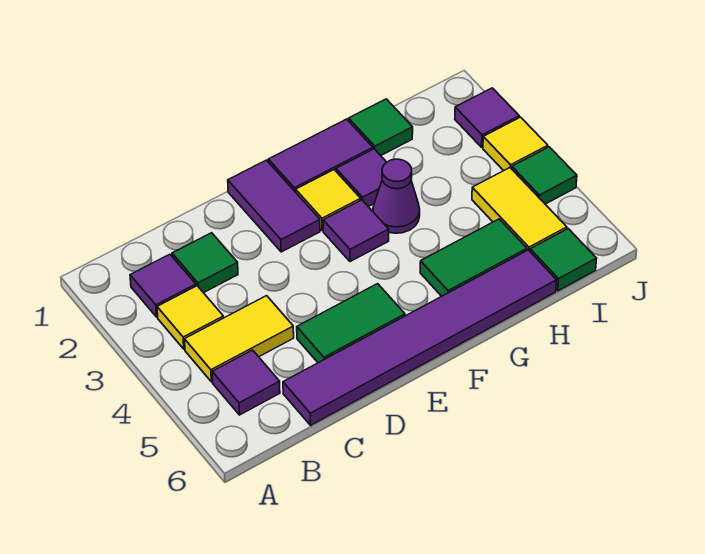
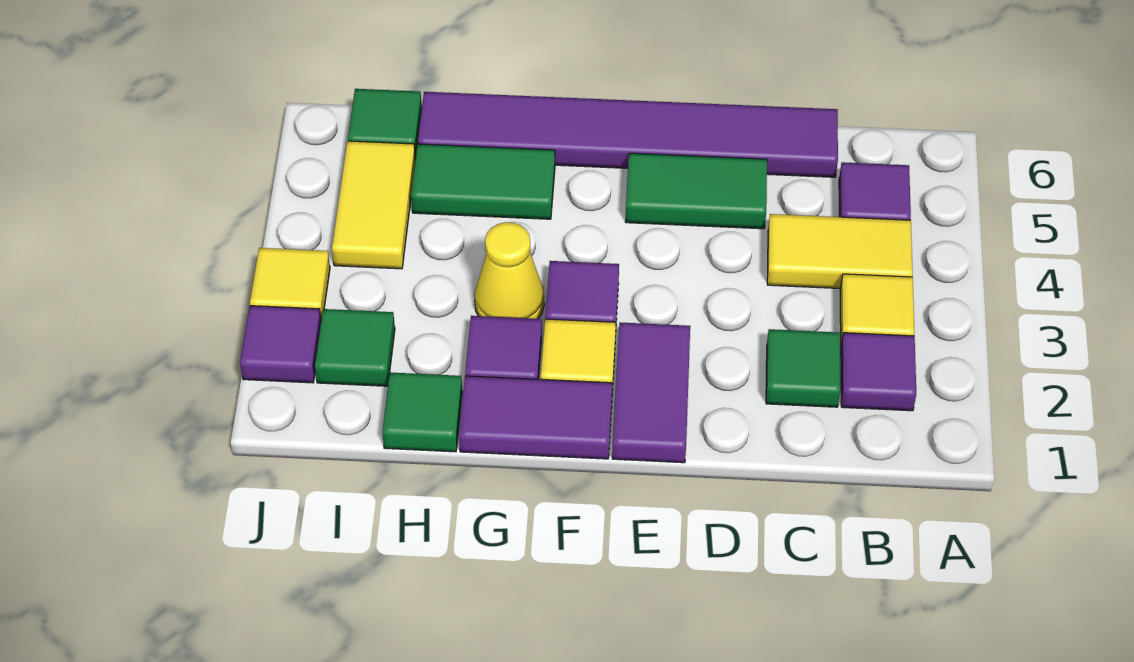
purple cone G3 level 1 -> yellow cone G3 level 1
green tile J4 level 1 -> green tile I2 level 1

